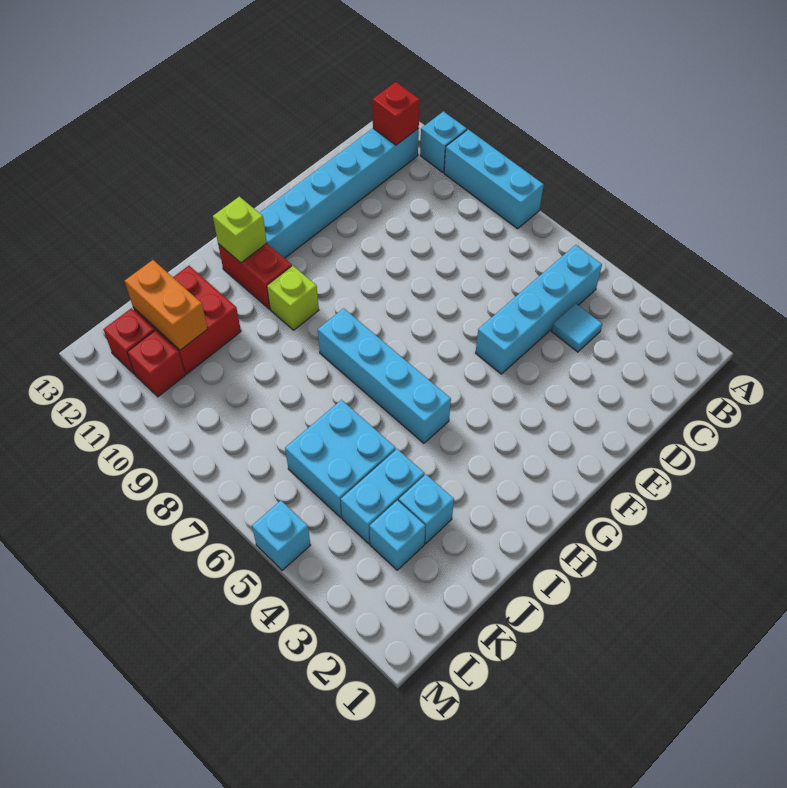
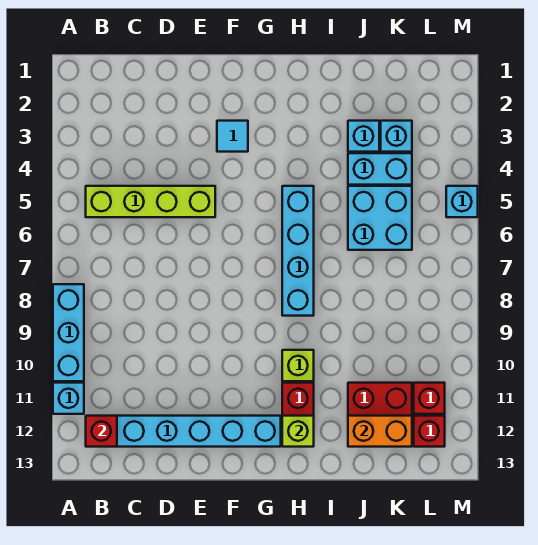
cyan brick B5:E5 level 1 -> lime brick B5:E5 level 1
cyan tile C4 level 1 -> cyan tile F3 level 1
orange brick K11:K12 level 2 -> orange brick J12:K12 level 2

